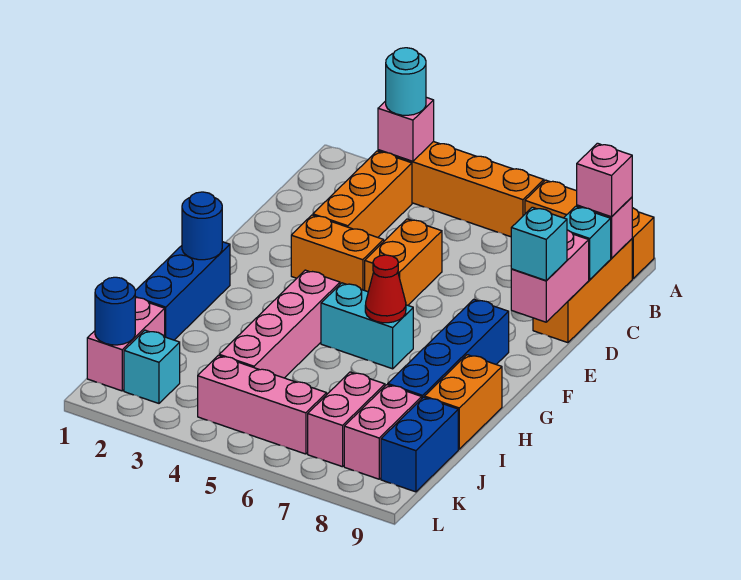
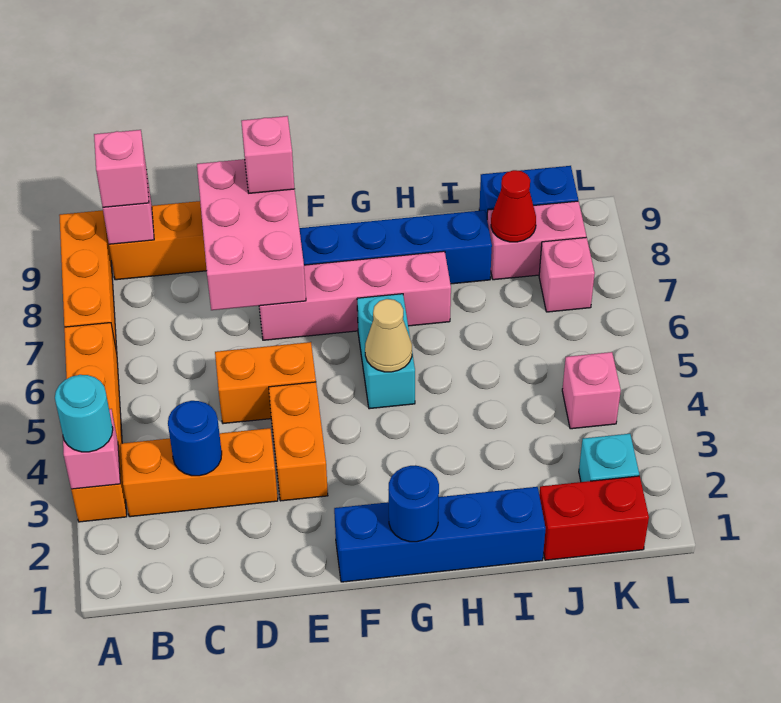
cyan brick C9 level 2 -> none
pink brick D9:E9 level 2 -> pink brick D7:E9 level 2
cyan brick E9 level 3 -> pink brick E9 level 3
blue brick G1:I1 level 1 -> blue brick F1:I1 level 1
pink brick G4:J4 level 1 -> pink brick E7:H7 level 1
none -> tan cone G5 level 2
red cone G6 level 2 -> red cone J8 level 2
orange brick H9:I9 level 1 -> none
pink brick J1:K1 level 1 -> red brick J1:K1 level 1
pink brick J7:K7 level 1 -> pink brick K7 level 1
blue round brick K1 level 2 -> blue round brick C3 level 2
pink brick K4:K6 level 1 -> pink brick K4 level 1

